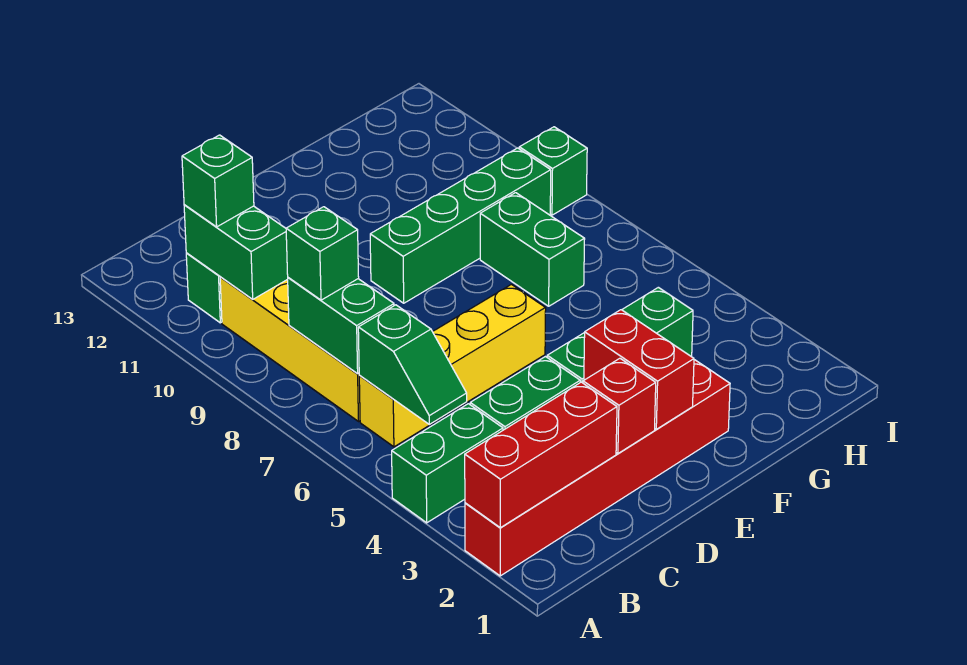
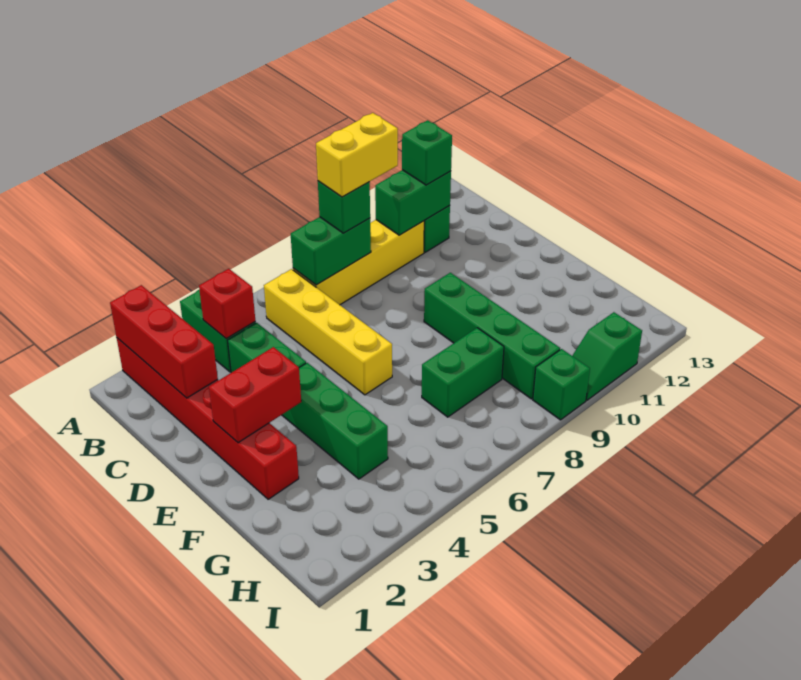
green slope B5:B6 level 2 top 6 -> green slope I10:I11 level 1 top 11
none -> yellow brick B8:B9 level 4
red brick D2 level 2 -> red brick B4 level 2

